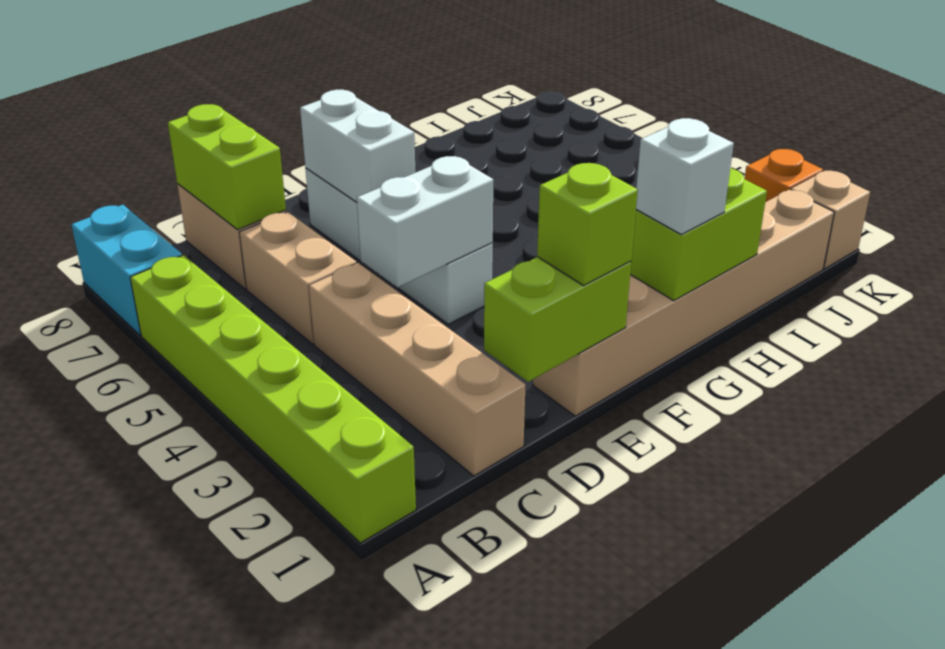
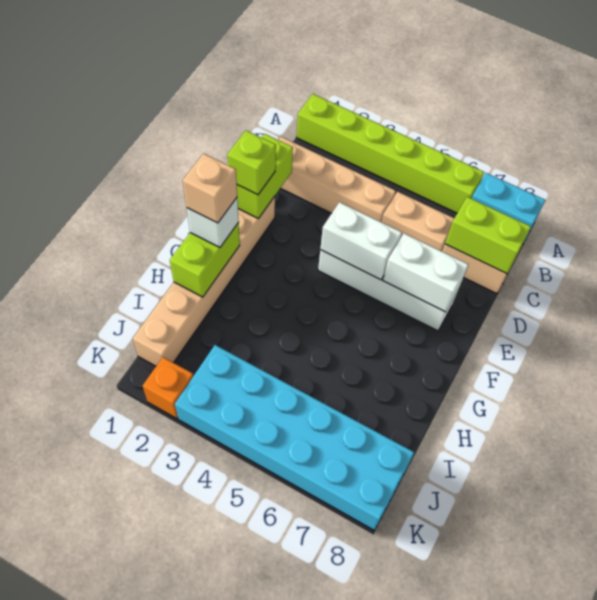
white brick D4:E4 level 2 -> white brick E4:E5 level 2
none -> cyan brick J3:K8 level 1
tan brick K1 level 1 -> tan brick G1 level 4

